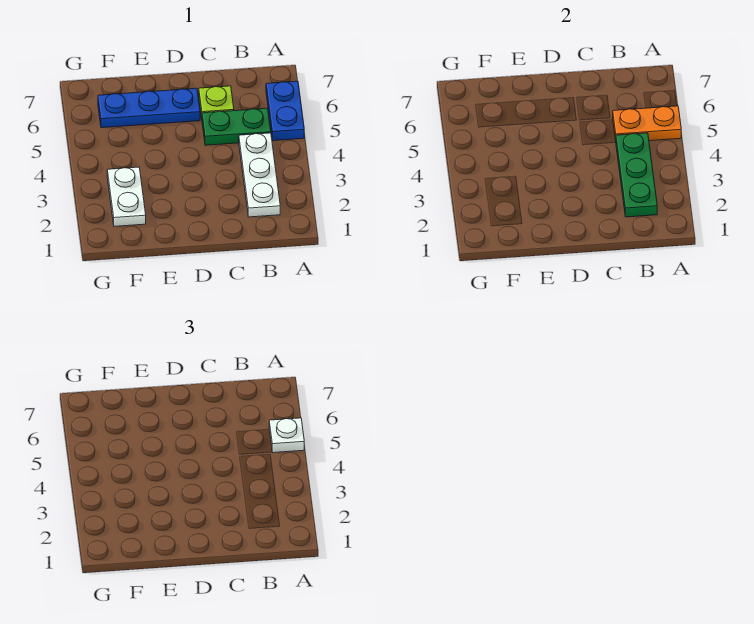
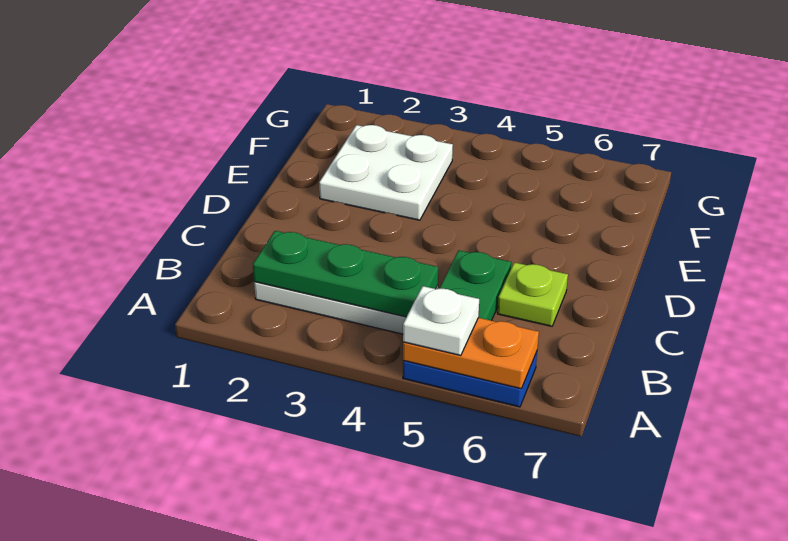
orange plate A5:B5 level 2 -> orange plate A5:A6 level 2
blue plate D6:F6 level 1 -> none
white plate F2:F3 level 1 -> white plate E2:F3 level 1

